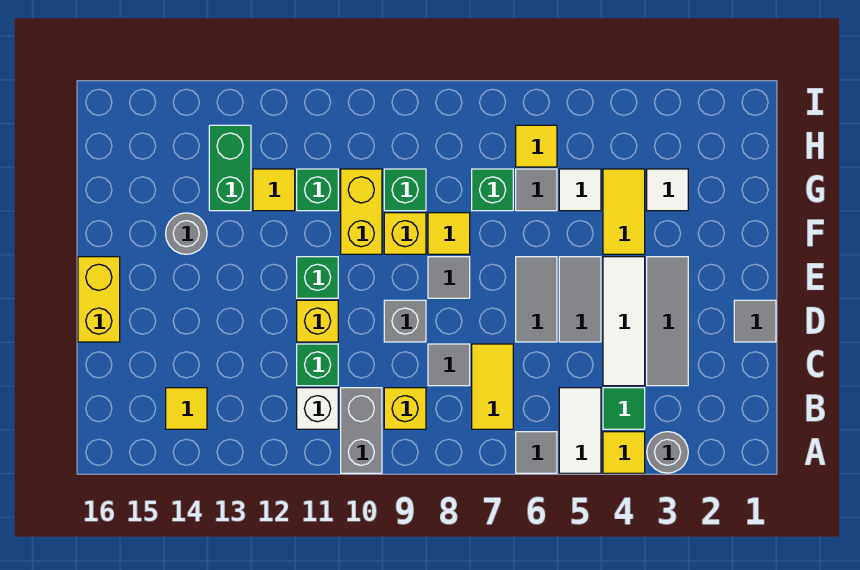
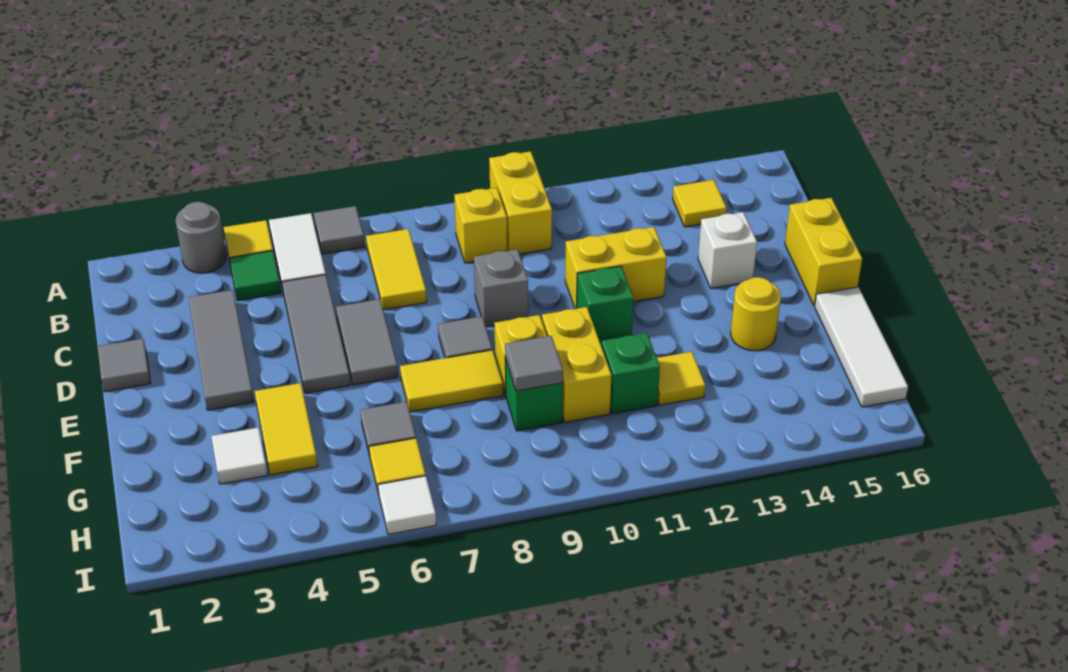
grey brick A10:B10 level 1 -> yellow brick A10:B10 level 1
white brick B11 level 1 -> white brick D14 level 1
white tile C4:E4 level 1 -> white tile F16:H16 level 1
grey tile C8 level 1 -> grey tile G9 level 2
green brick C11 level 1 -> none
grey tile D5:E5 level 1 -> grey tile C5:E5 level 1
yellow brick D11 level 1 -> yellow brick D11:D12 level 1
yellow tile F8 level 1 -> yellow tile F7:F8 level 1
grey round brick F14 level 1 -> yellow round brick F14 level 1
white tile G5 level 1 -> white tile I6 level 1
green brick G7 level 1 -> none
green brick G13:H13 level 1 -> none

